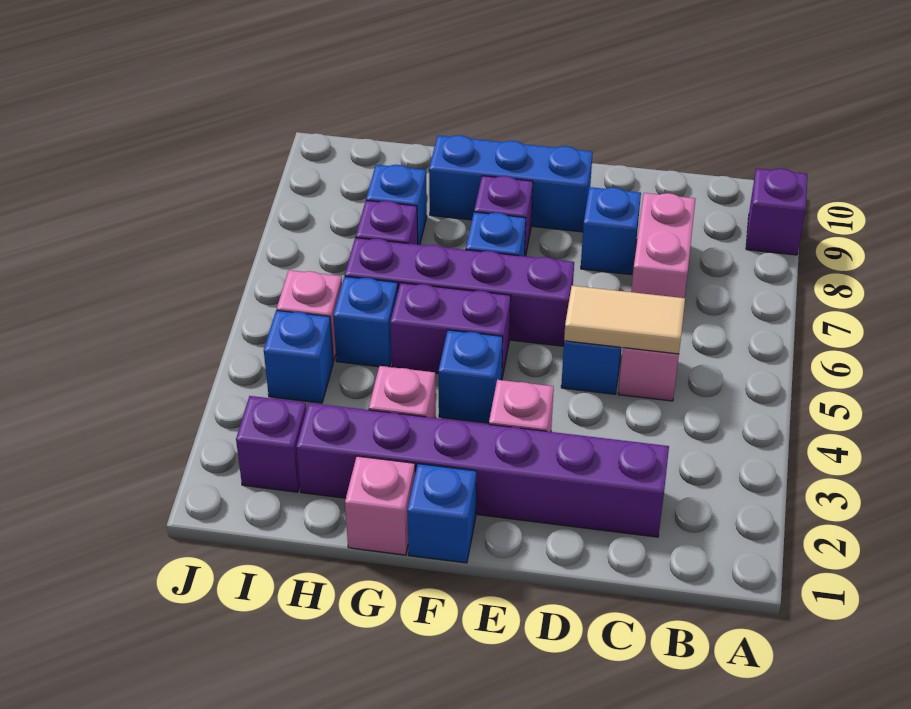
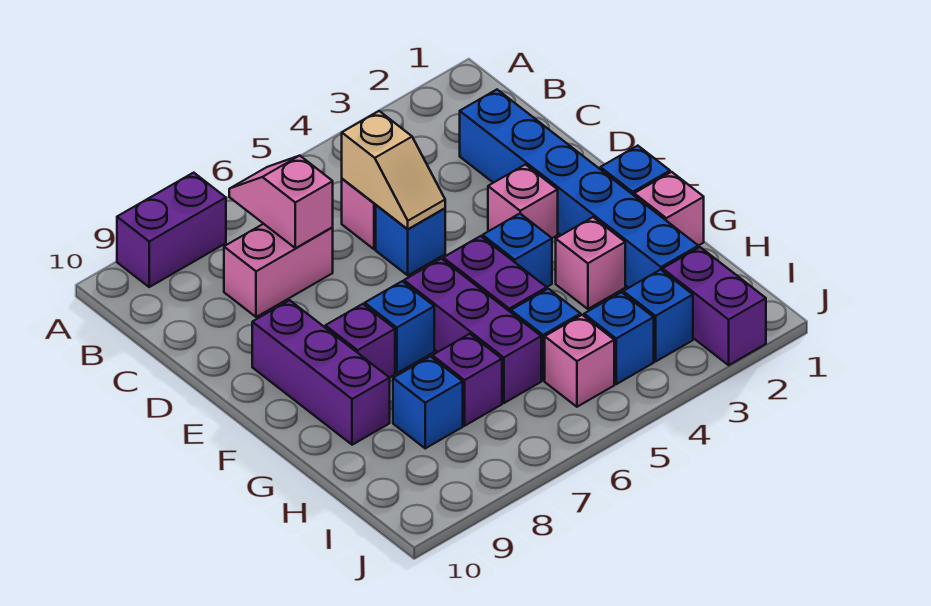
purple brick A9 level 1 -> purple brick A8:A9 level 1
none -> pink slope B7:C7 level 2 top C
purple brick C2:H2 level 1 -> blue brick C2:H2 level 1
tan tile C5:D5 level 2 -> tan slope C5:D5 level 2 top C
blue brick D8 level 1 -> blue brick I3 level 1
purple brick E6:H6 level 1 -> purple brick F6:H6 level 1
blue brick E9:G9 level 1 -> purple brick E9:G9 level 1
purple brick I2 level 1 -> purple brick I2:J2 level 1

